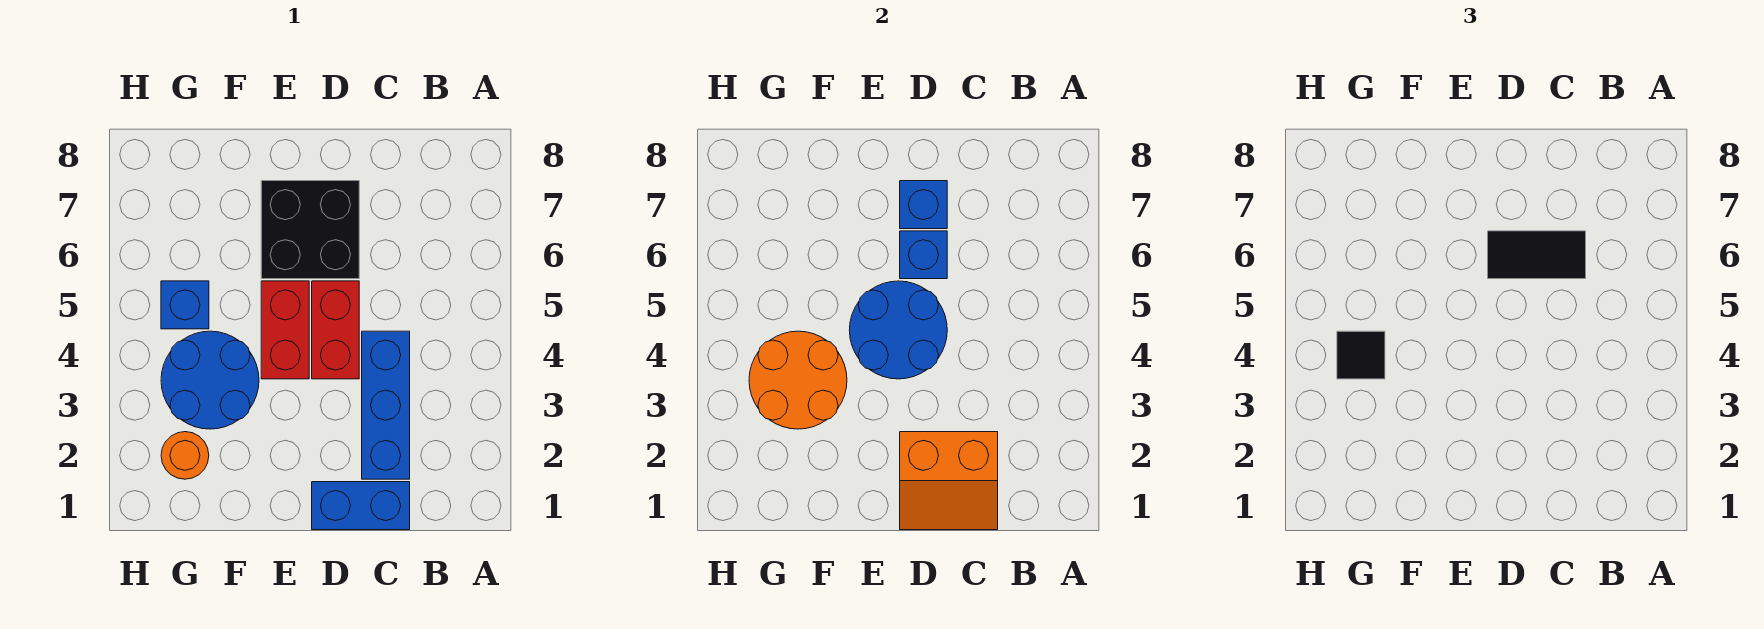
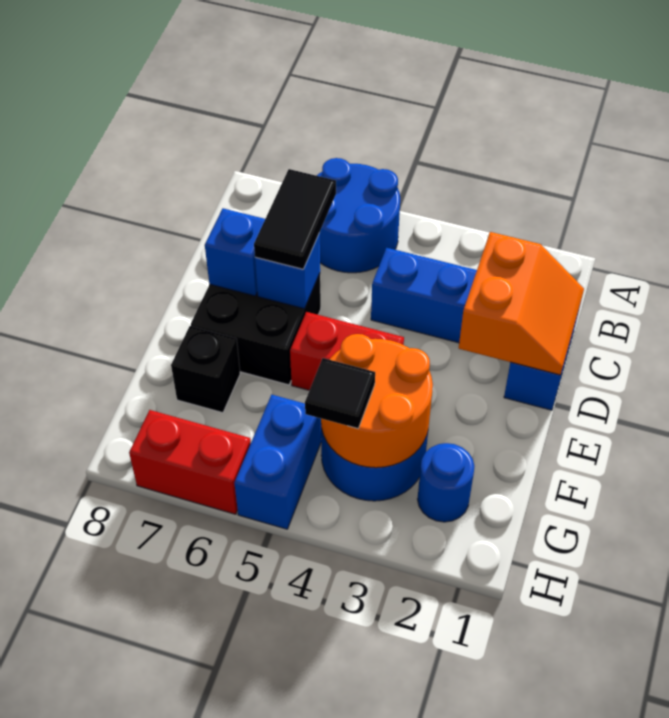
red brick D4:D5 level 1 -> red brick H6:H7 level 1
blue round brick D4:E5 level 2 -> blue round brick A5:B6 level 1
none -> black brick F7 level 1
orange round brick G2 level 1 -> blue round brick G2 level 1
blue brick G5 level 1 -> blue brick G5:H5 level 1

